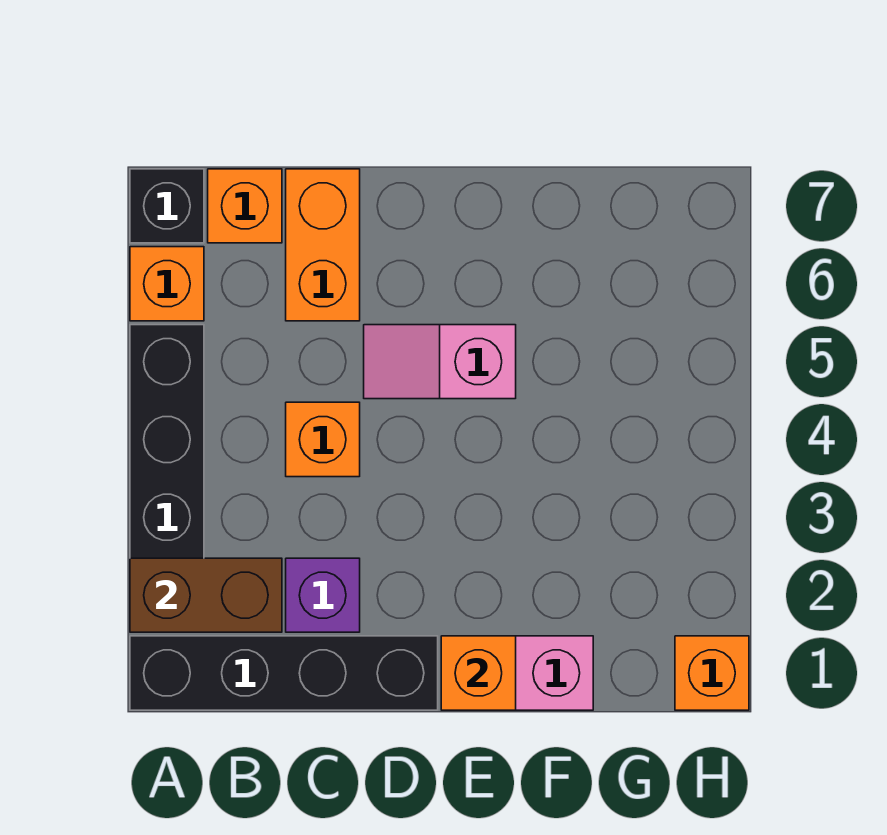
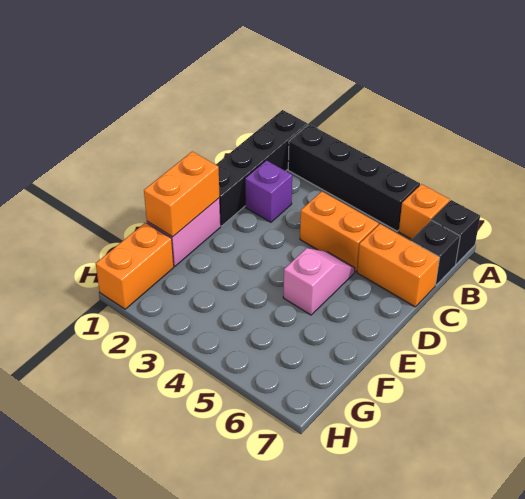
brown brick A2:B2 level 2 -> none
orange brick B7 level 1 -> black brick B7 level 1
orange brick C4 level 1 -> orange brick C4:C5 level 1
orange brick E1 level 2 -> orange brick E1:F1 level 2
orange brick H1 level 1 -> orange brick G1:H1 level 1

